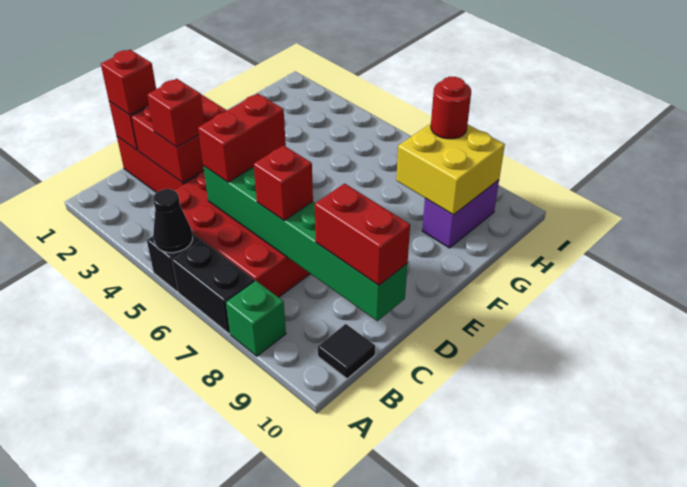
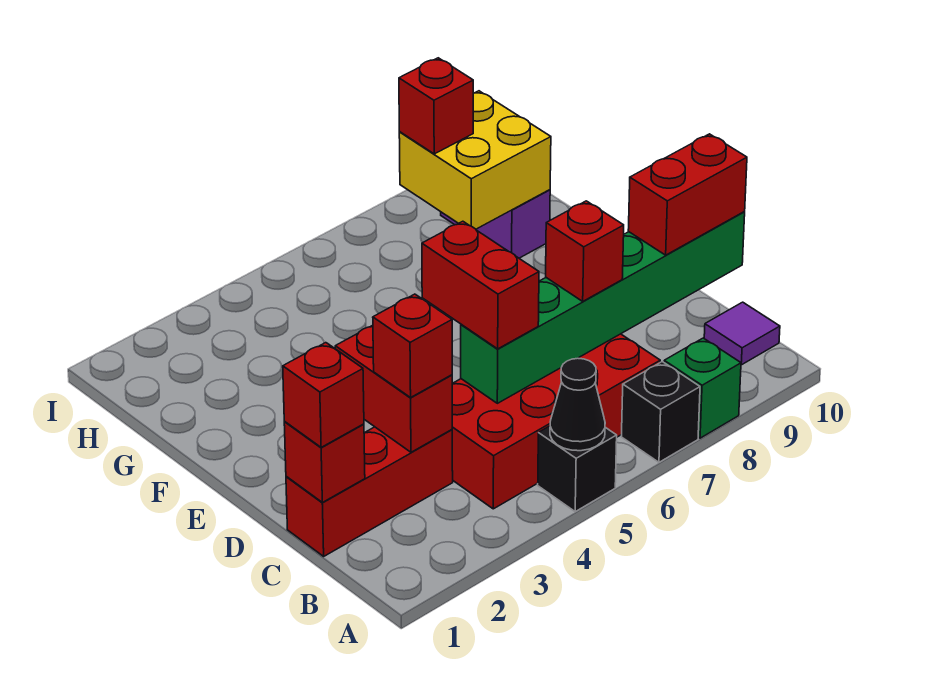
black brick A6:A7 level 1 -> black brick A7 level 1
black tile B10 level 1 -> purple tile B10 level 1
red brick C2:D3 level 2 -> red brick C3:D3 level 2
red round brick H8 level 3 -> red brick H8 level 3

